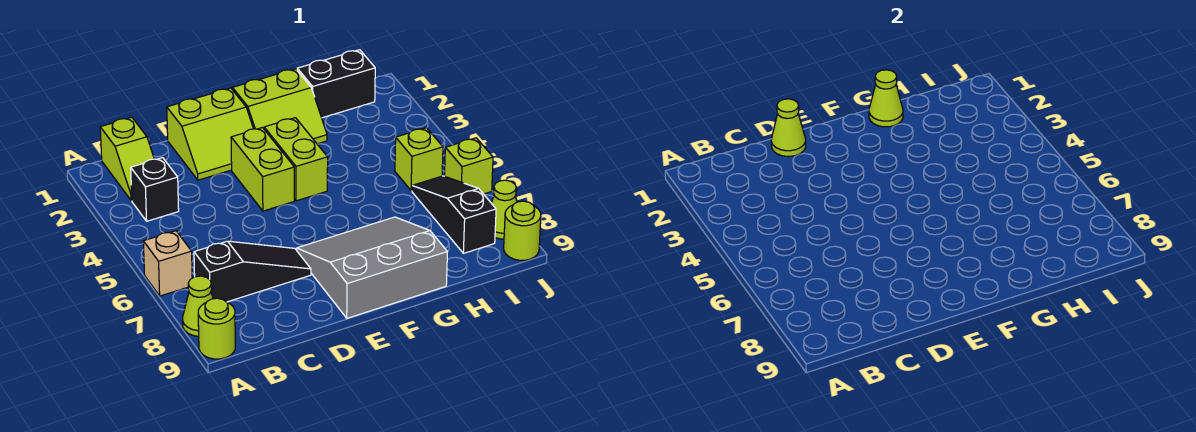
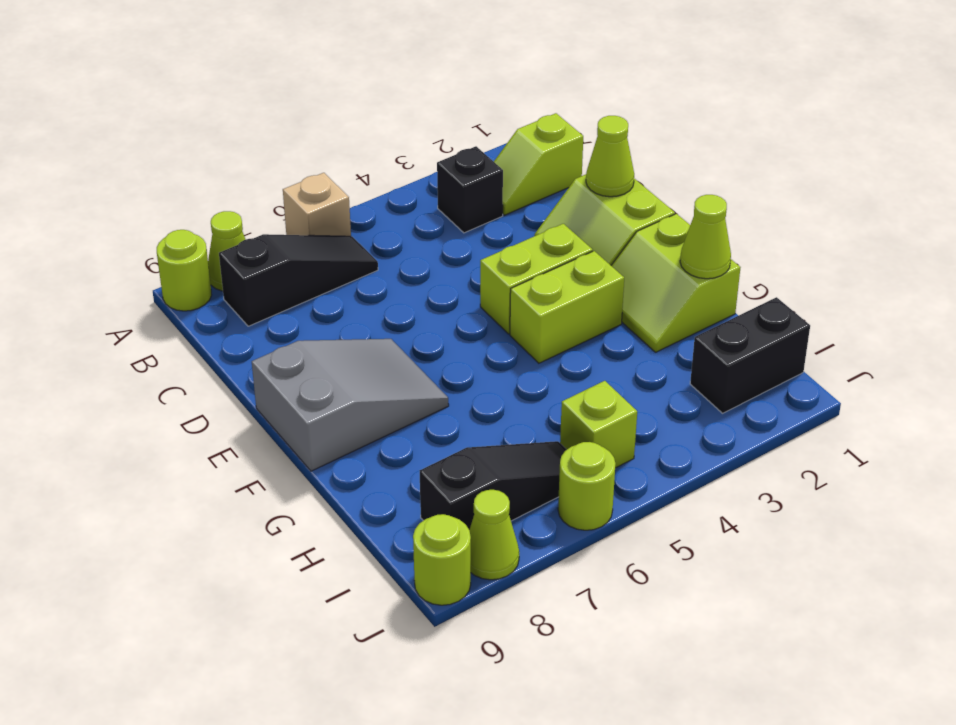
black slope B7:D7 level 1 top B -> black slope B6:B8 level 1 top 8
grey slope E7:G9 level 1 top 9 -> grey slope E7:F9 level 1 top 9
black brick H1:I1 level 1 -> black brick I1:I2 level 1
lime brick J6 level 1 -> lime round brick J6 level 1

